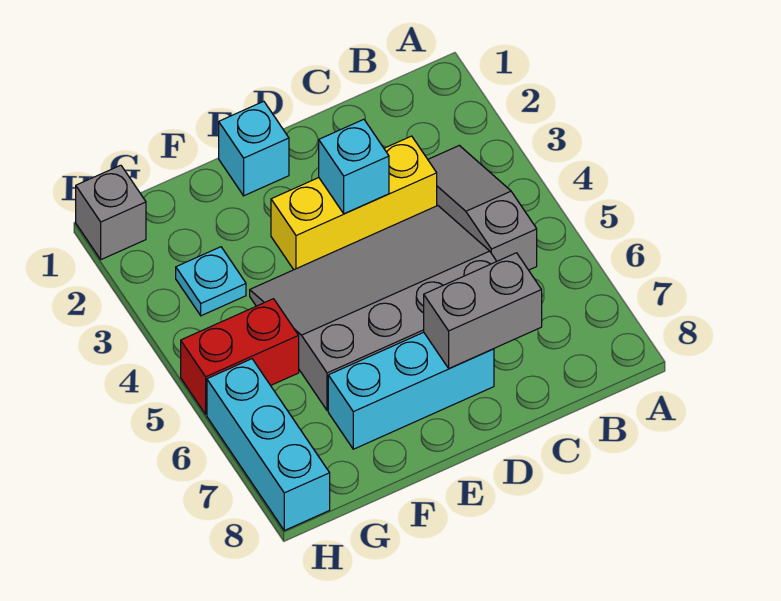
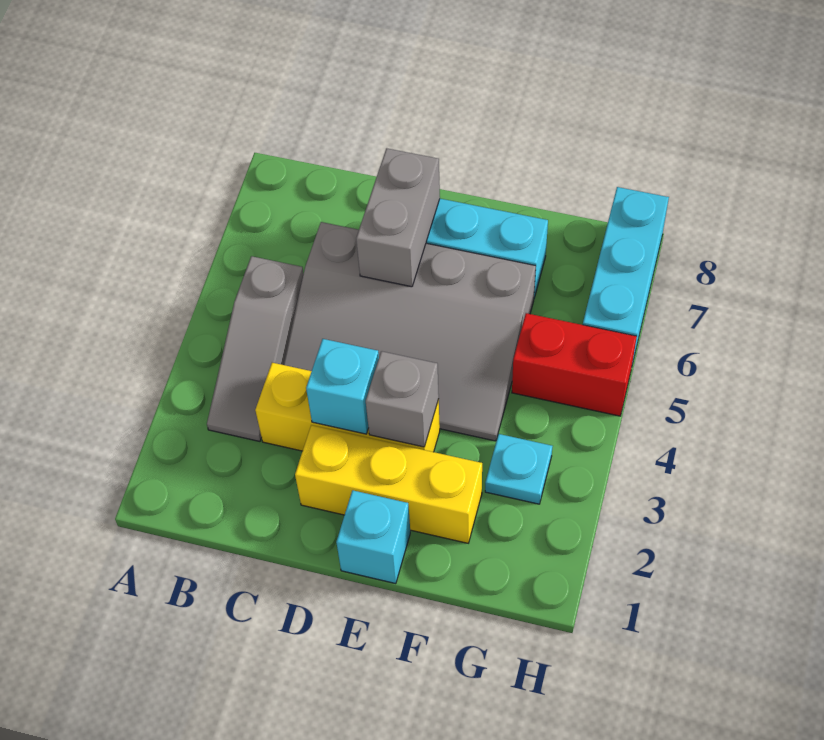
grey brick C7:D7 level 2 -> grey brick D6:D7 level 2
none -> yellow brick D2:F2 level 1
grey brick H1 level 1 -> grey brick E3 level 2

